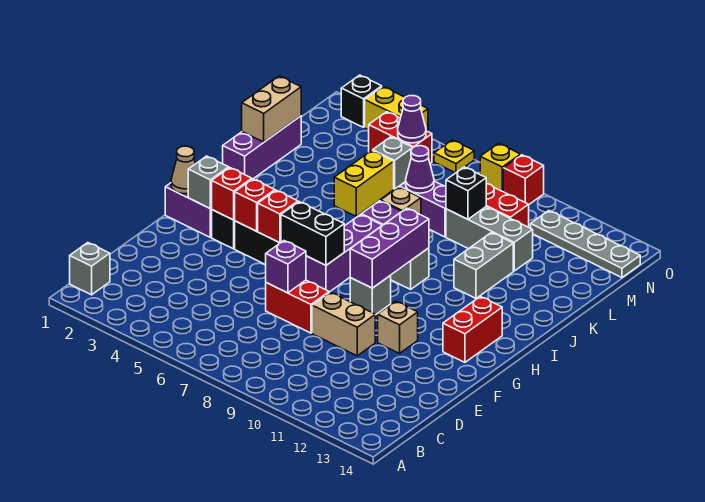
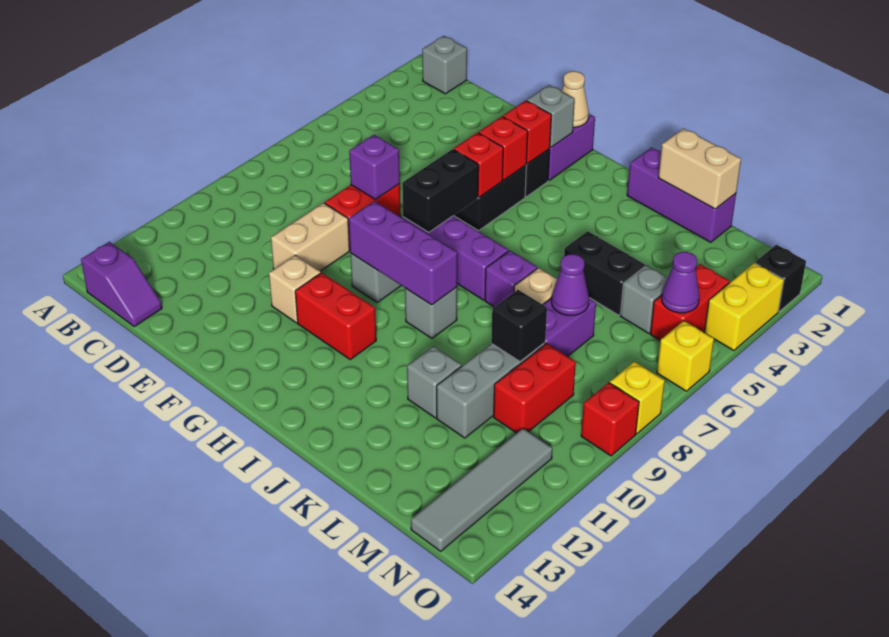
none -> purple slope B14:C14 level 1 top B
red brick G13:H13 level 1 -> red brick G11:H11 level 1
grey brick J11:K11 level 1 -> grey brick K11 level 1
yellow brick K5:L5 level 1 -> black brick K5:L5 level 1
grey plate N11:N14 level 1 -> grey tile N11:N14 level 1
yellow plate O6 level 1 -> yellow brick O6 level 1

